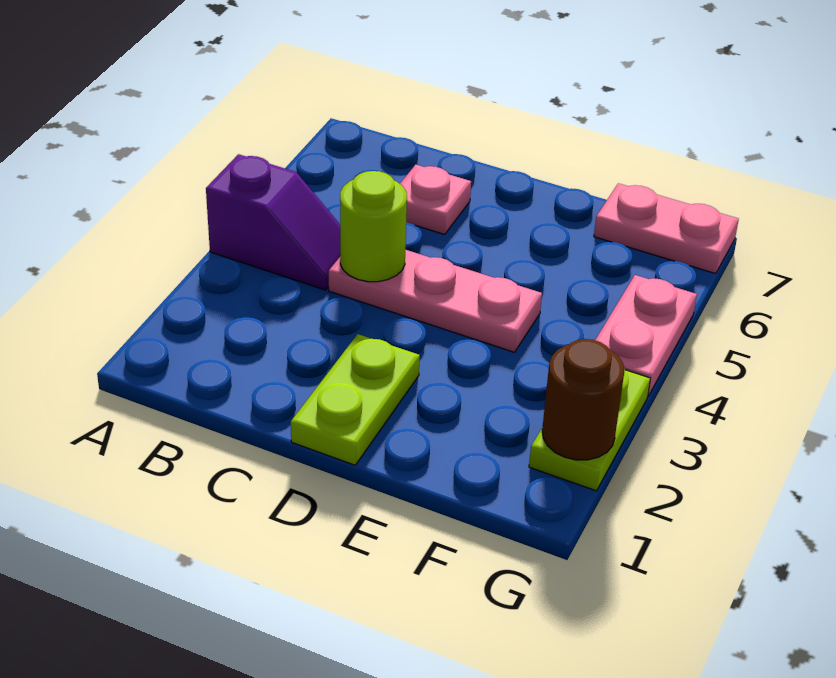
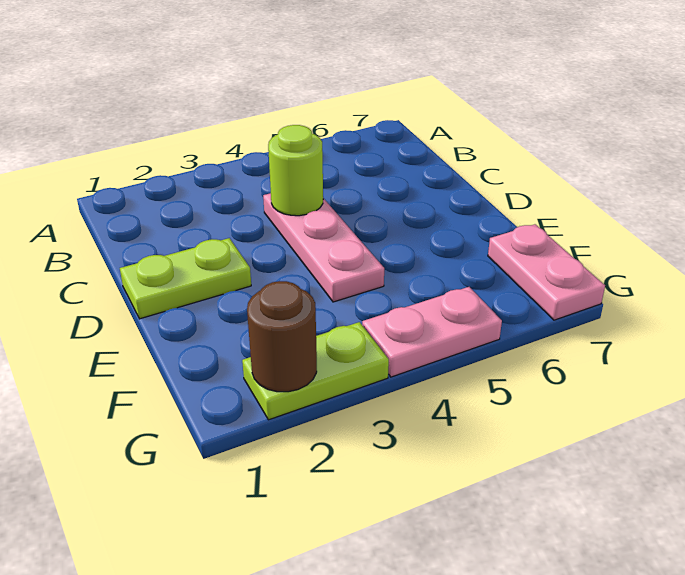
purple slope A4:B4 level 1 top A -> none
pink plate C6 level 1 -> none

